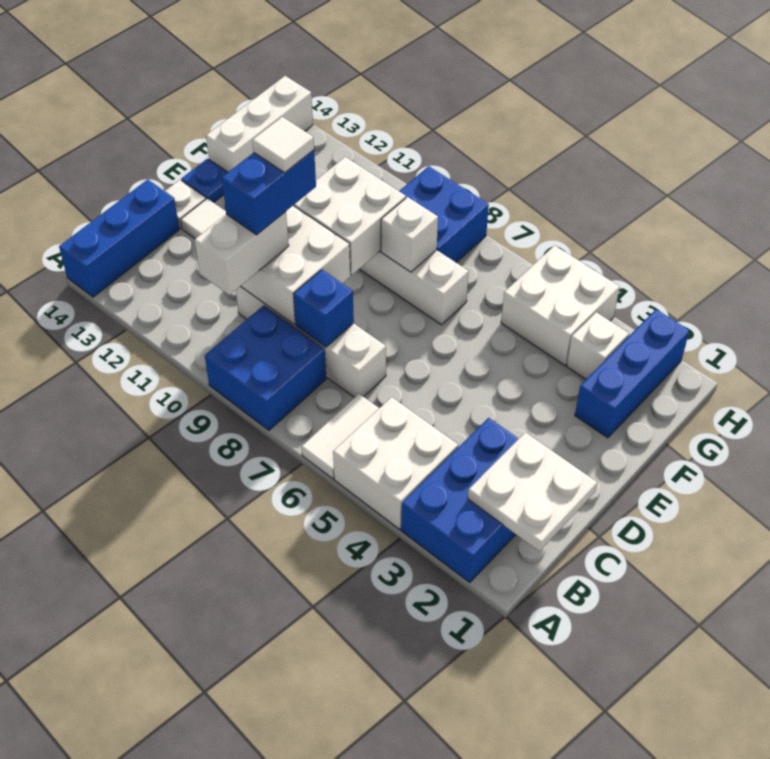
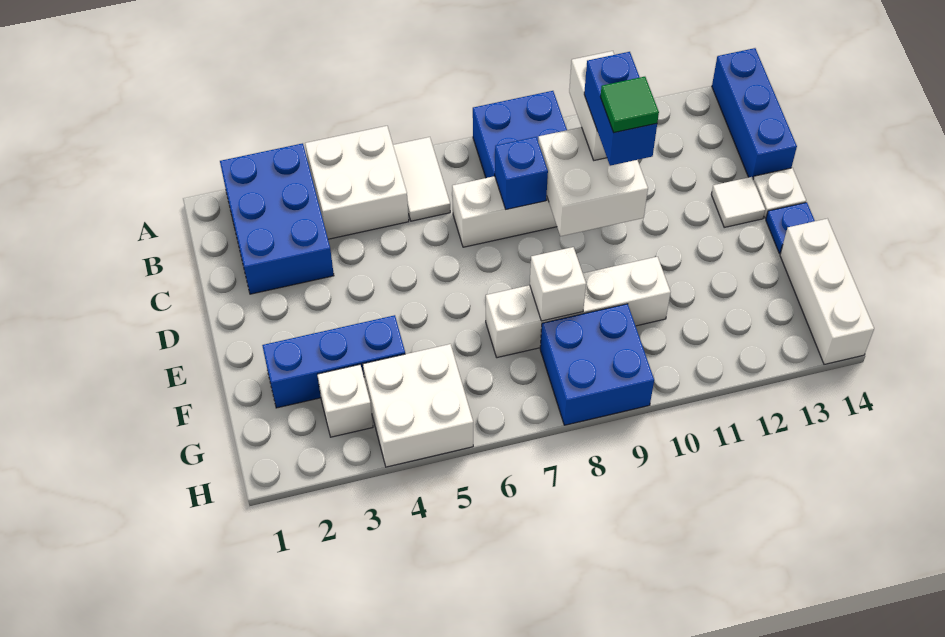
white plate B1:C2 level 2 -> none
white tile D10 level 5 -> green tile D10 level 5
white brick E9:F10 level 2 -> none
blue brick F2:H2 level 1 -> blue brick F2:F4 level 1

